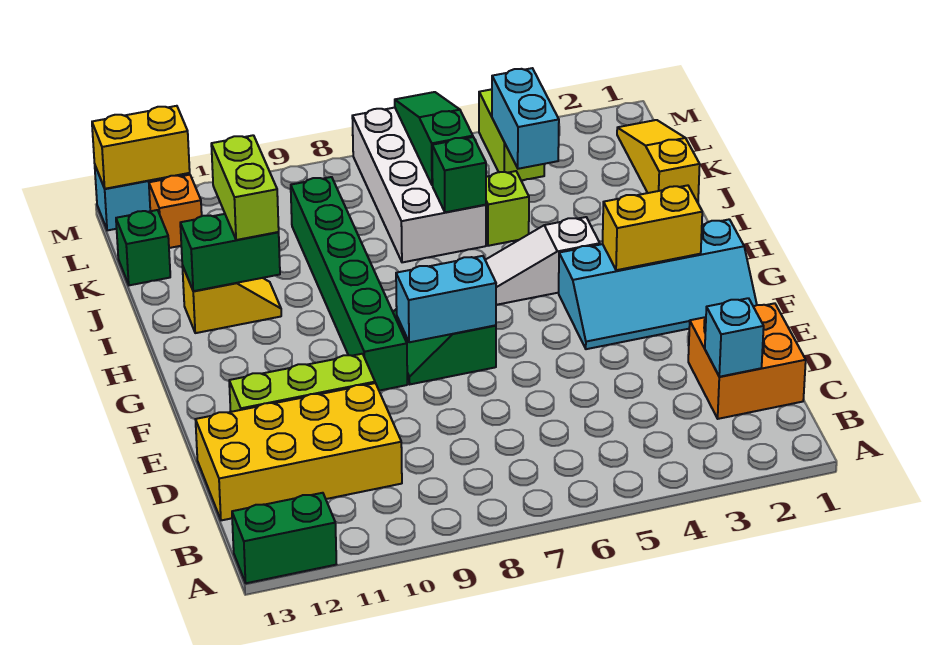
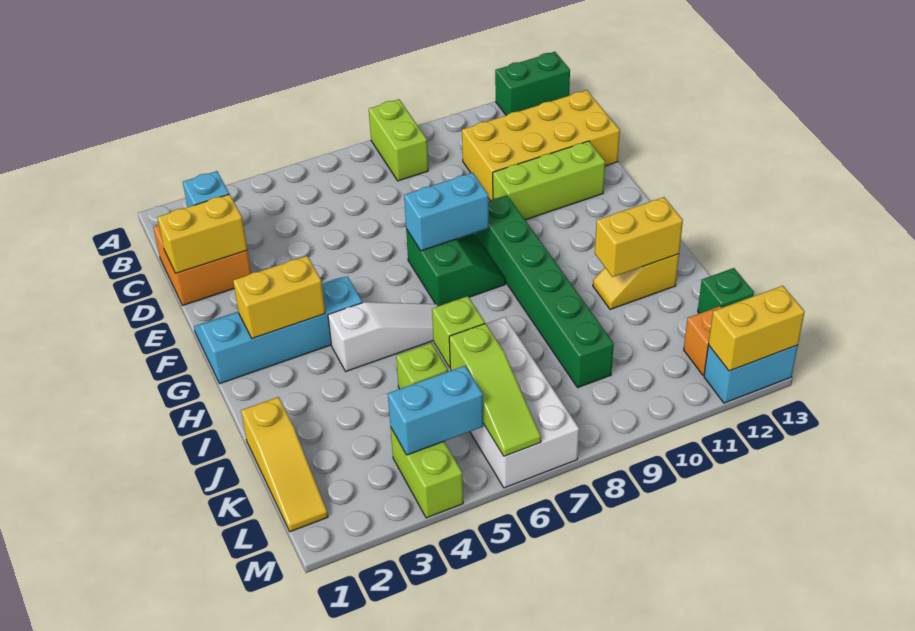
none -> yellow brick D1:D2 level 2
green brick I11:I12 level 2 -> yellow brick I11:I12 level 2
lime brick I11:J11 level 3 -> lime brick A8:B8 level 1
green brick J6 level 2 -> lime brick J6 level 2
cyan brick K4:L4 level 2 -> cyan brick L4:L5 level 2
green slope K6:M6 level 2 top K -> lime slope K6:M6 level 2 top K

